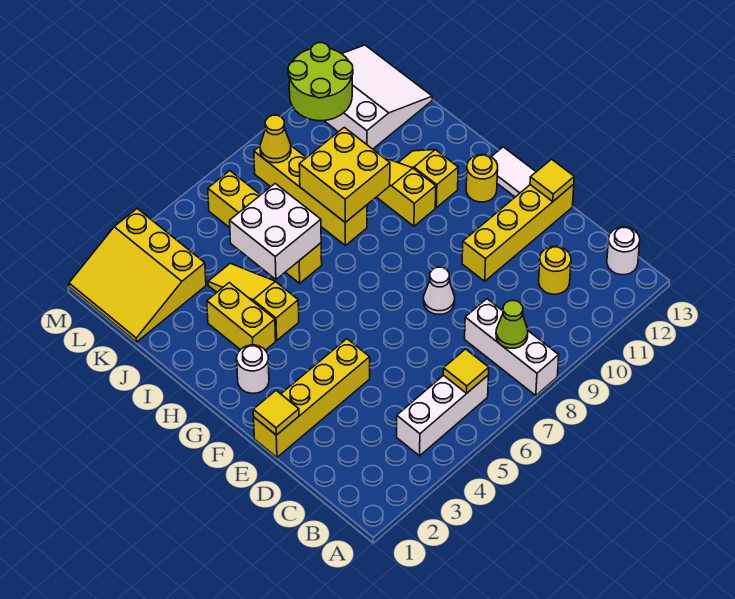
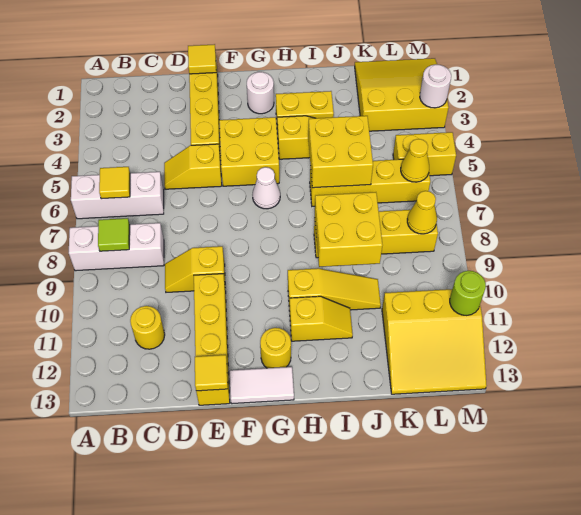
white brick B4:B6 level 1 -> white brick A6:C6 level 1
lime cone B8 level 2 -> lime tile B8 level 2
white round brick B13 level 1 -> white round brick M3 level 2
none -> yellow slope D5:E5 level 1 top E
none -> yellow slope D9:E9 level 1 top E
white cone E8 level 1 -> white cone G6 level 1
none -> yellow brick F4:G5 level 1
white brick I5:J6 level 2 -> yellow brick I5:J6 level 2
white slope K11:M13 level 1 top 11 -> yellow slope K11:M13 level 1 top 11
none -> yellow brick L5:M5 level 1
none -> yellow cone L6 level 2
lime round brick L10:M11 level 2 -> lime round brick M11 level 2

